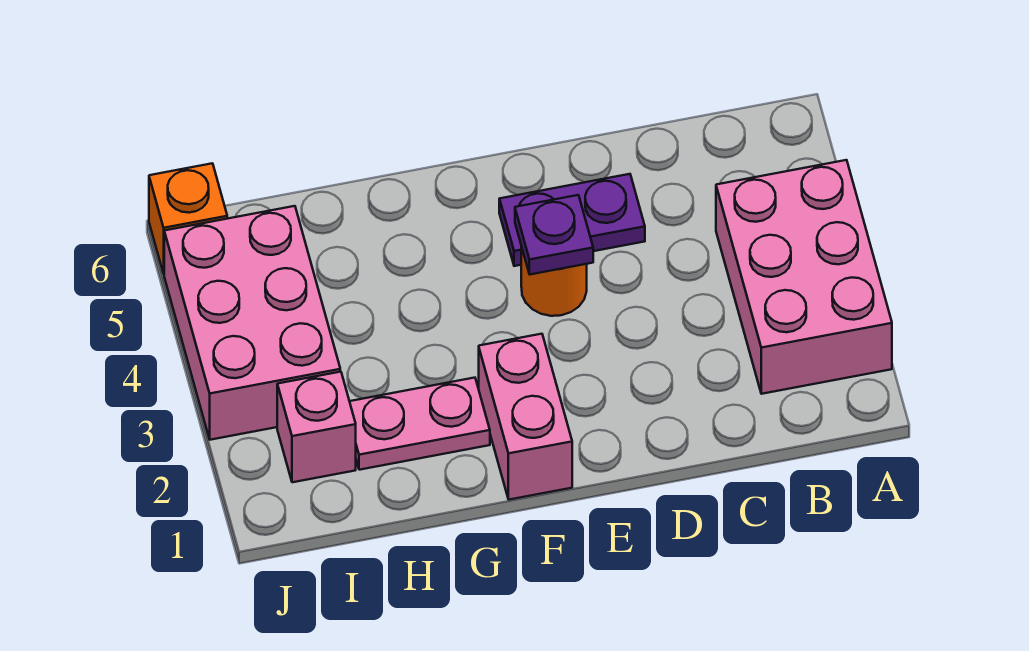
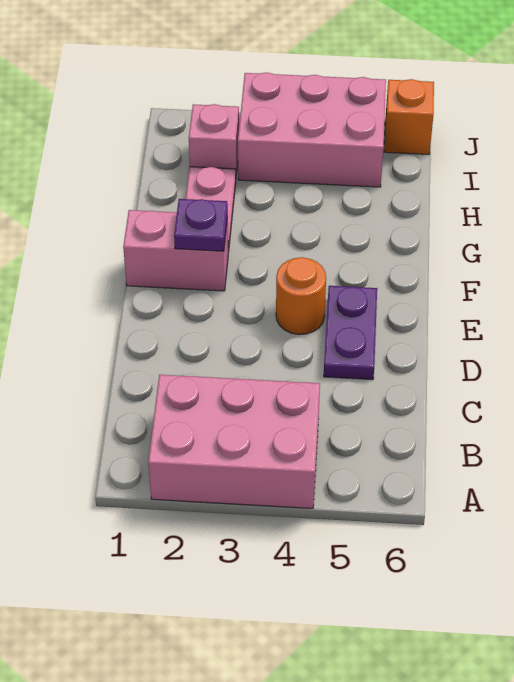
purple plate E4 level 2 -> purple plate F2 level 2

